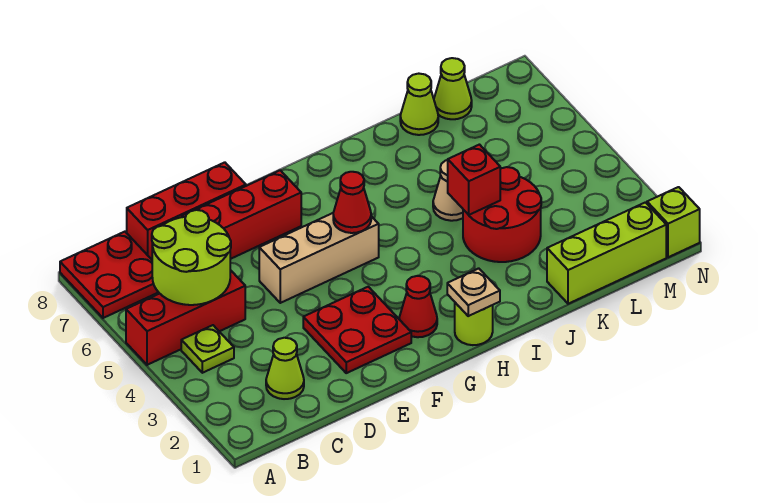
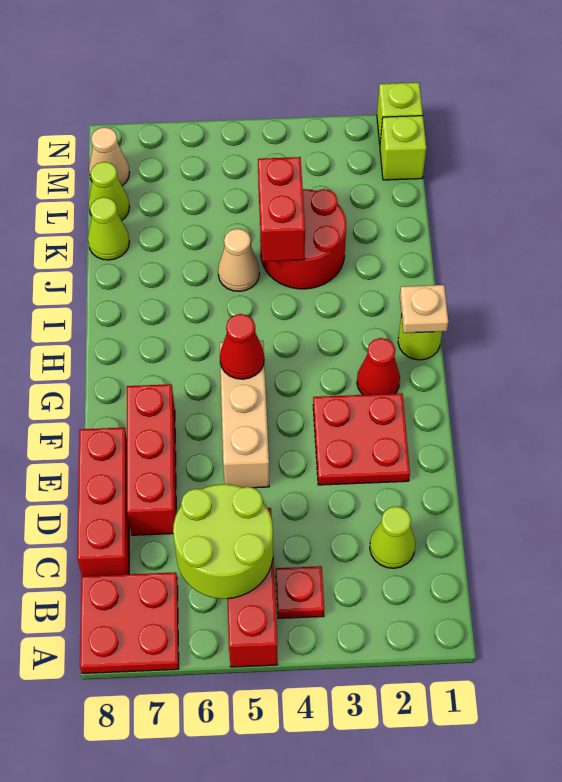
lime plate B4 level 1 -> red plate B4 level 1
red brick J4 level 2 -> red brick J4:K4 level 2
lime brick K1:M1 level 1 -> lime brick M1 level 1
none -> tan cone M8 level 1

